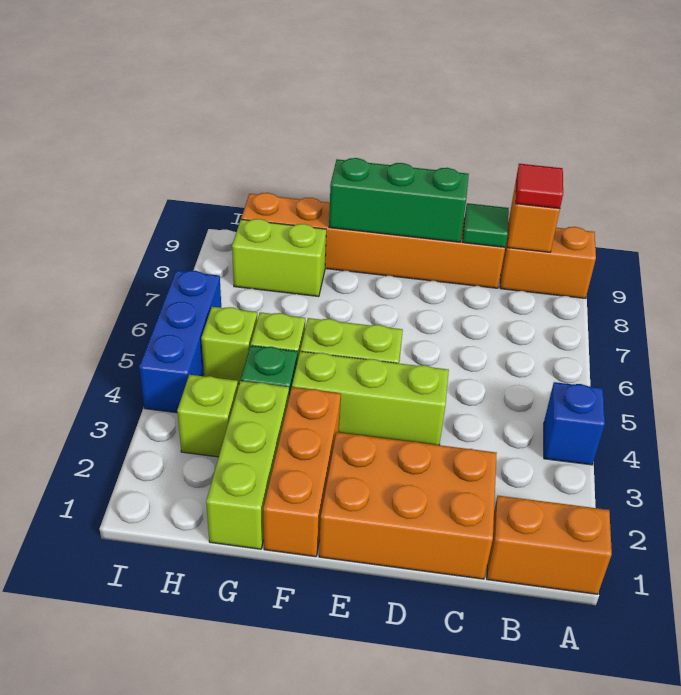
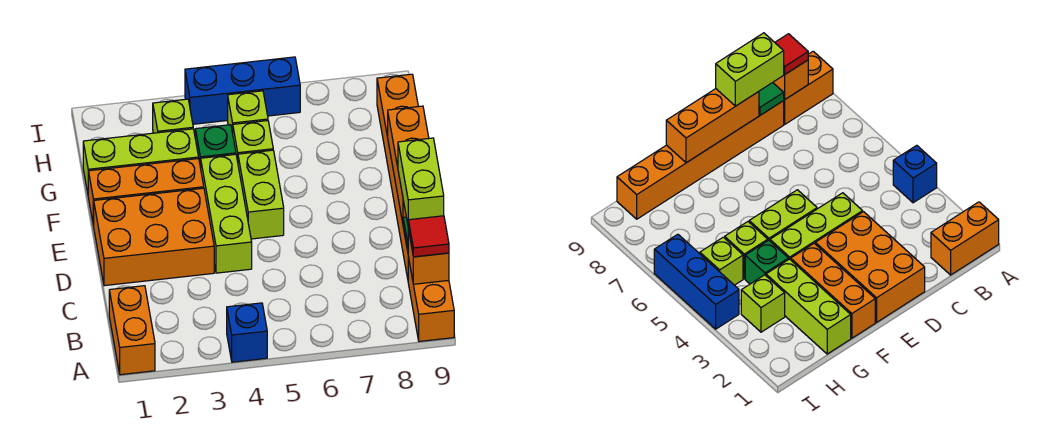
orange brick C1:E2 level 1 -> orange brick D1:E3 level 1
green brick D9:F9 level 2 -> orange brick D9:F9 level 2
lime brick G8:H8 level 1 -> lime brick C9:D9 level 3

